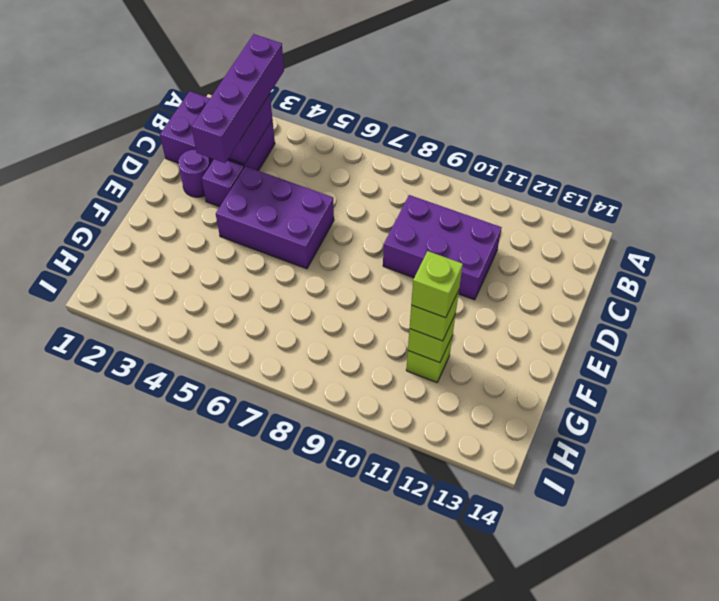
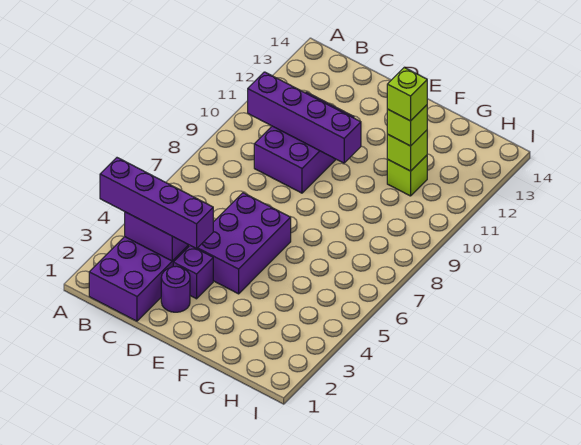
none -> purple brick B10:E10 level 2

